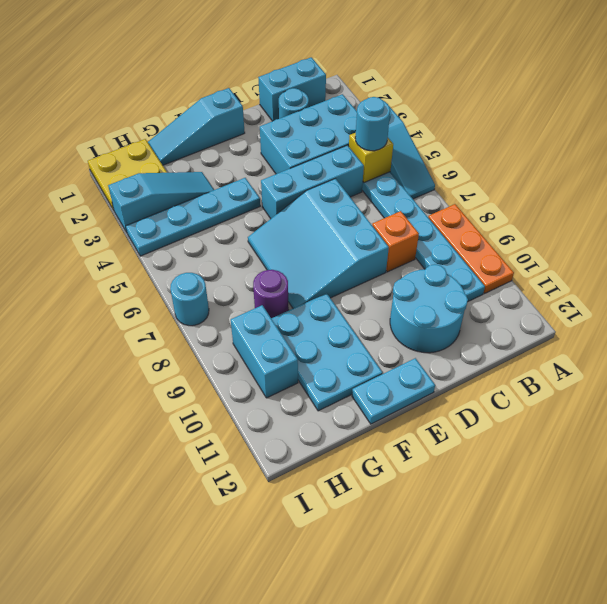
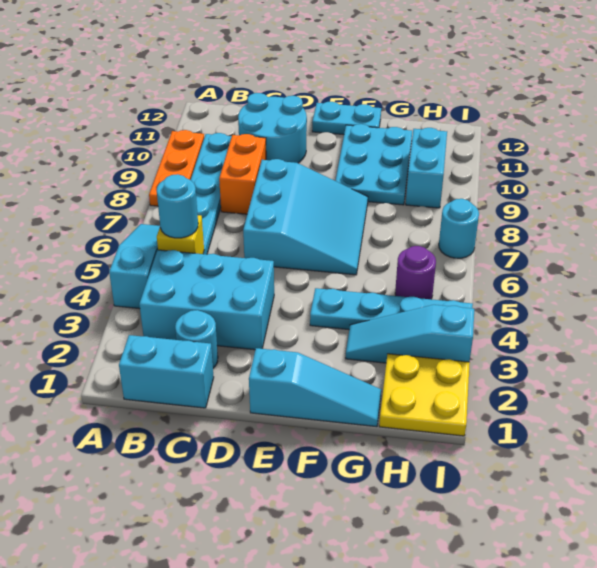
cyan brick C5:E5 level 1 -> none
orange brick C8 level 1 -> orange brick C8:C9 level 1
purple round brick G8 level 1 -> purple round brick H5 level 1

